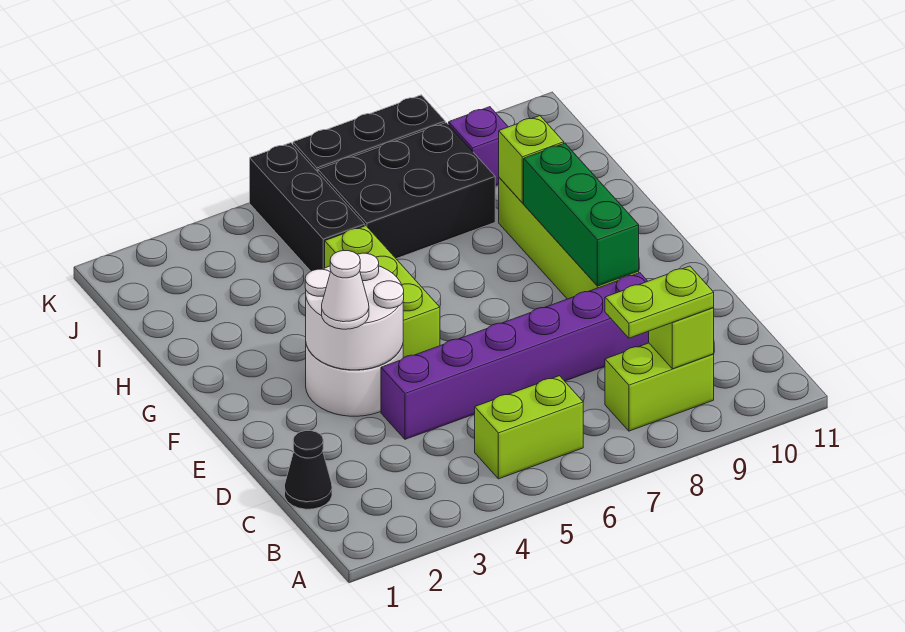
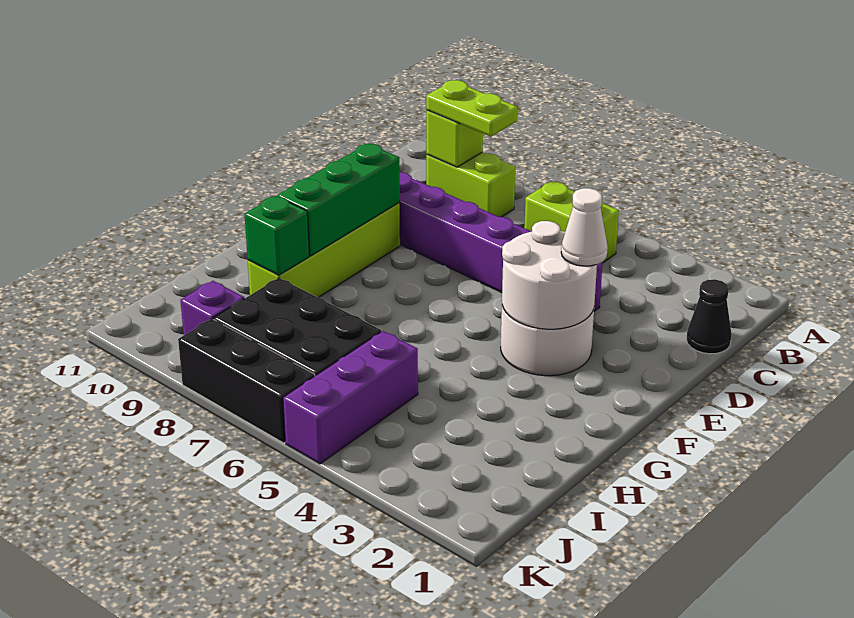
lime brick F5:H5 level 1 -> none
lime brick H9 level 2 -> green brick H9 level 2
black brick I5:K5 level 1 -> purple brick I5:K5 level 1

